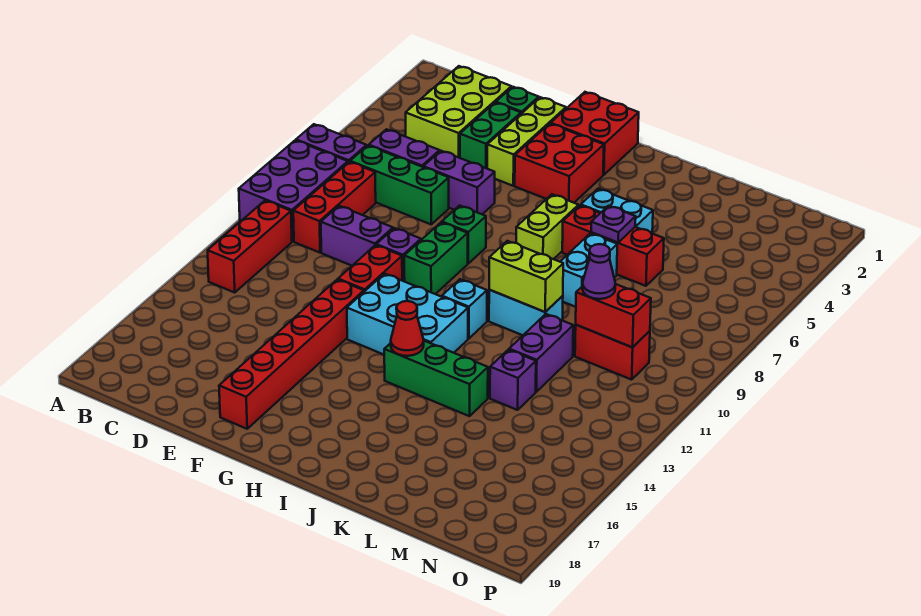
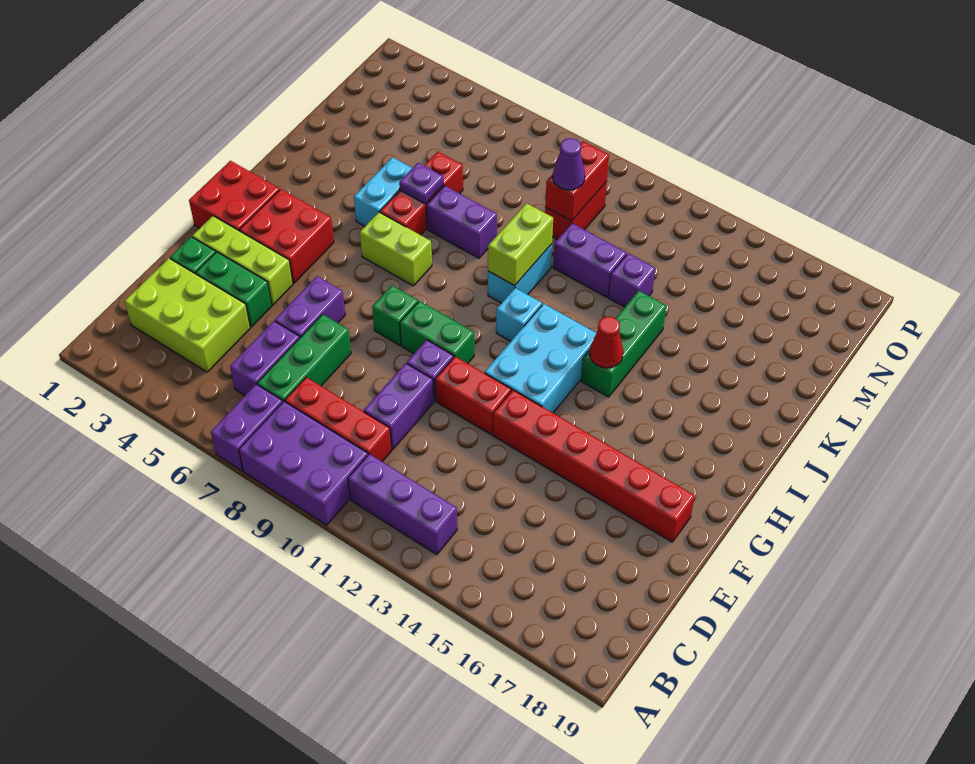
red brick B11:B13 level 1 -> purple brick B11:B13 level 1
cyan brick K7:K8 level 1 -> purple brick K7:K8 level 1

